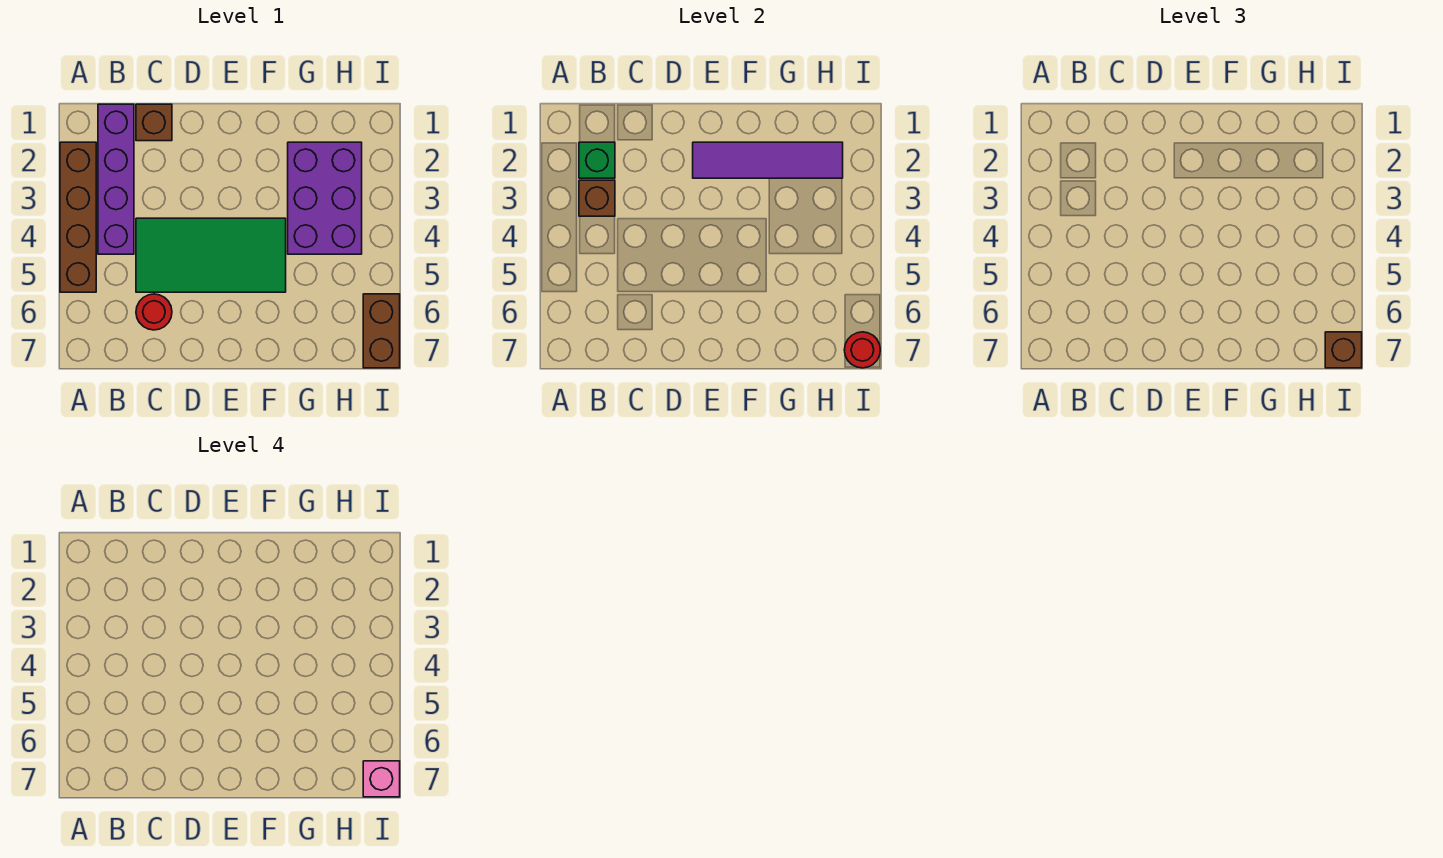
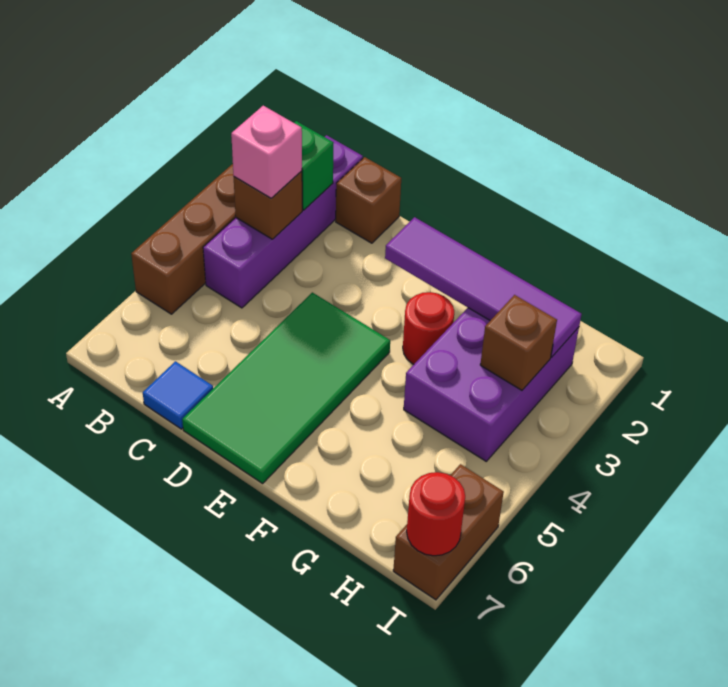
green tile C4:F5 level 1 -> green tile D4:E7 level 1
red round brick C6 level 1 -> red round brick F3 level 1
none -> blue tile C7 level 1
brown brick I7 level 3 -> brown brick H3 level 2
pink brick I7 level 4 -> pink brick B3 level 3

